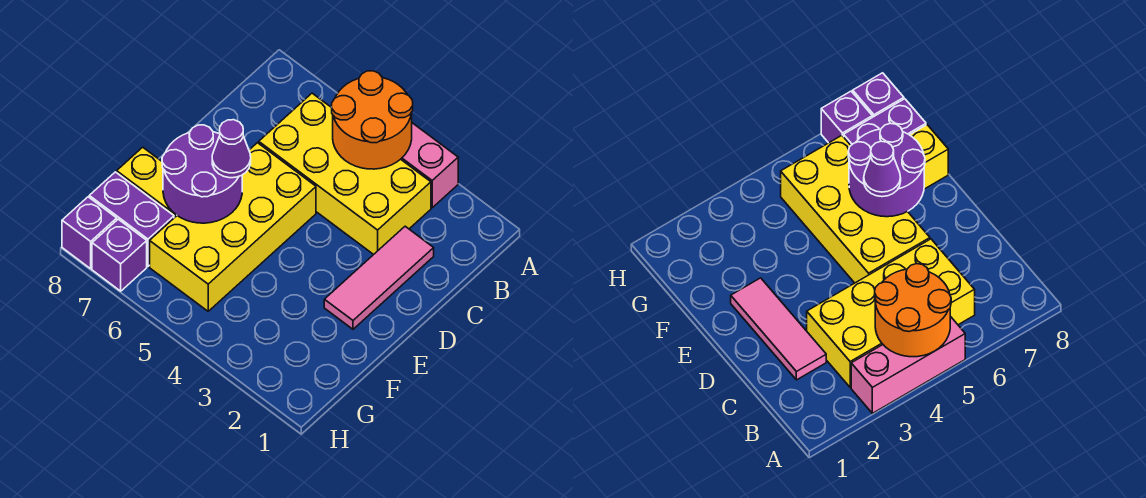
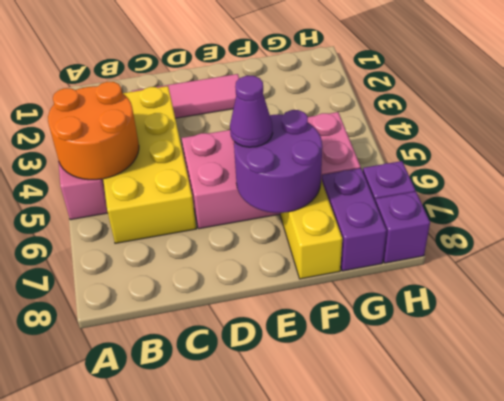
yellow brick D5:G6 level 1 -> pink brick D5:G6 level 1

